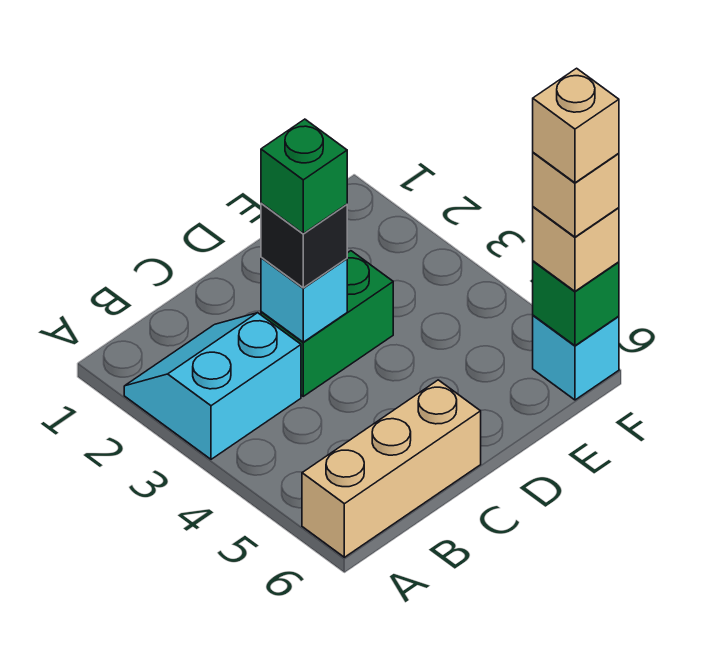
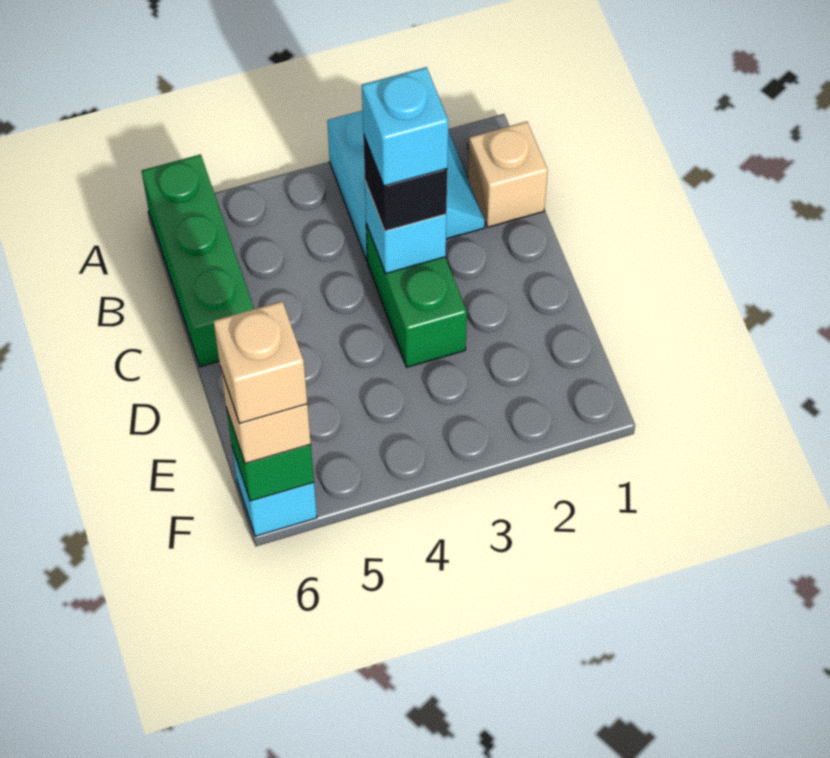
tan brick A6:C6 level 1 -> green brick A6:C6 level 1
green brick C3 level 4 -> cyan brick C3 level 4
tan brick F6 level 5 -> tan brick B1 level 1

